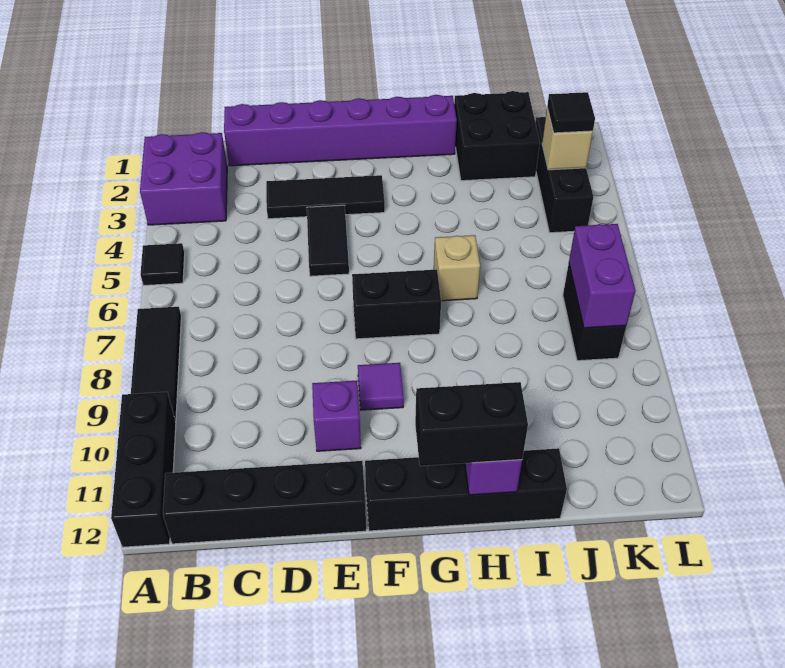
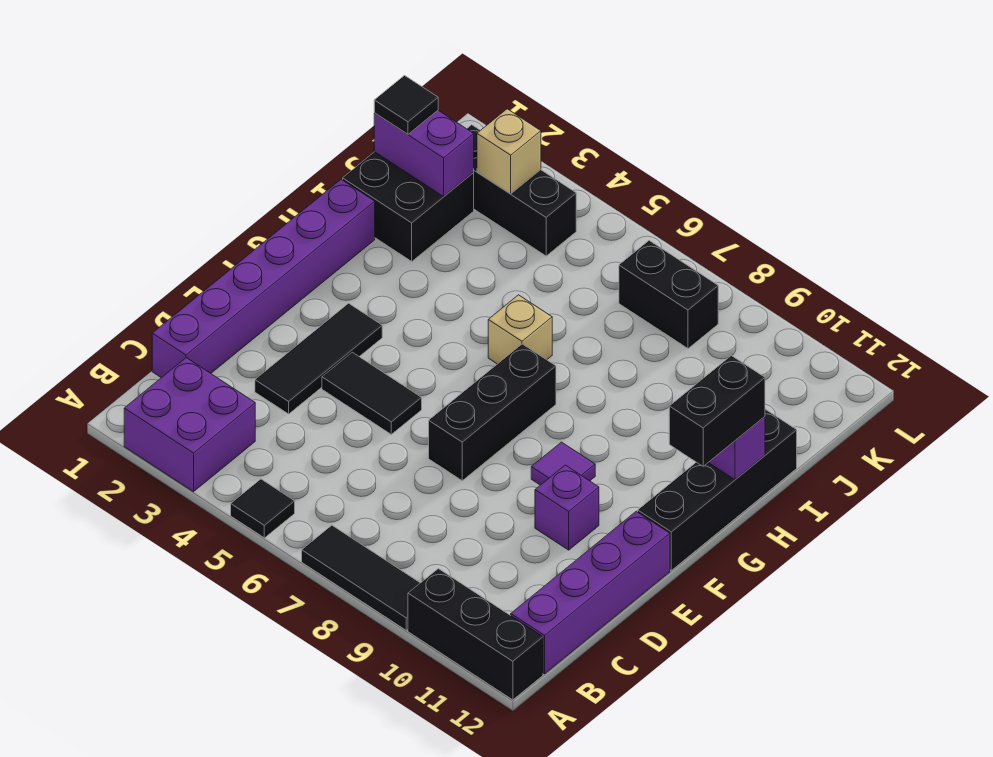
black brick B12:E12 level 1 -> purple brick B12:E12 level 1
black brick F7:G7 level 1 -> black brick E7:G7 level 1
black tile K3 level 3 -> black tile J1 level 3
purple brick K7:K8 level 2 -> purple brick J1:J2 level 2

